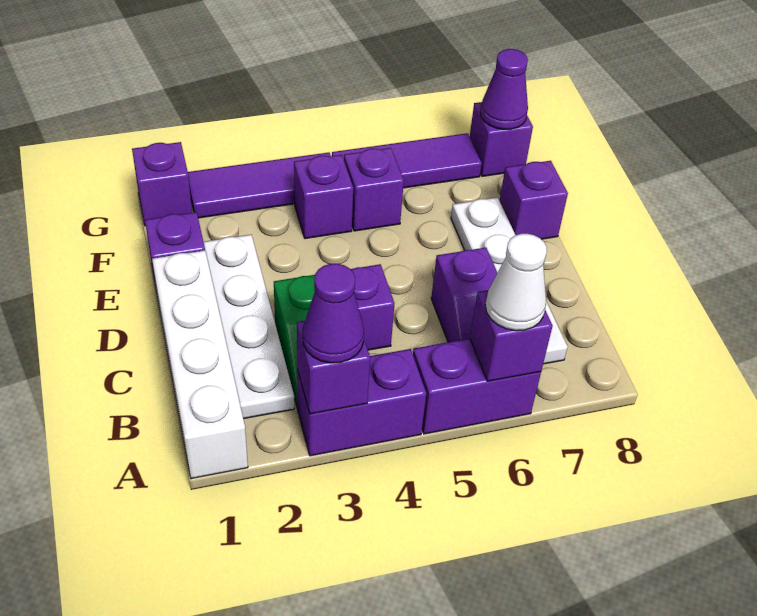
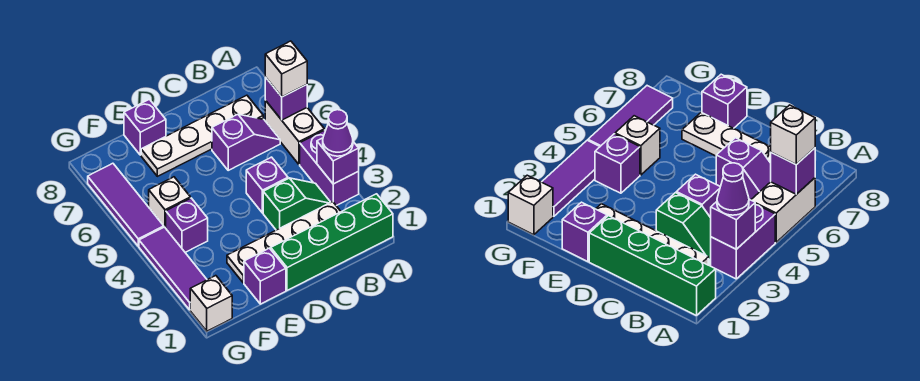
white brick A1:D1 level 1 -> green brick A1:D1 level 1
purple brick A5:A6 level 1 -> white brick A5:A6 level 1
white cone A6 level 3 -> white brick A6 level 3
purple brick F5 level 1 -> white brick F5 level 1
purple brick G1 level 1 -> white brick G1 level 1
purple brick G8 level 1 -> none
purple cone G8 level 2 -> none

